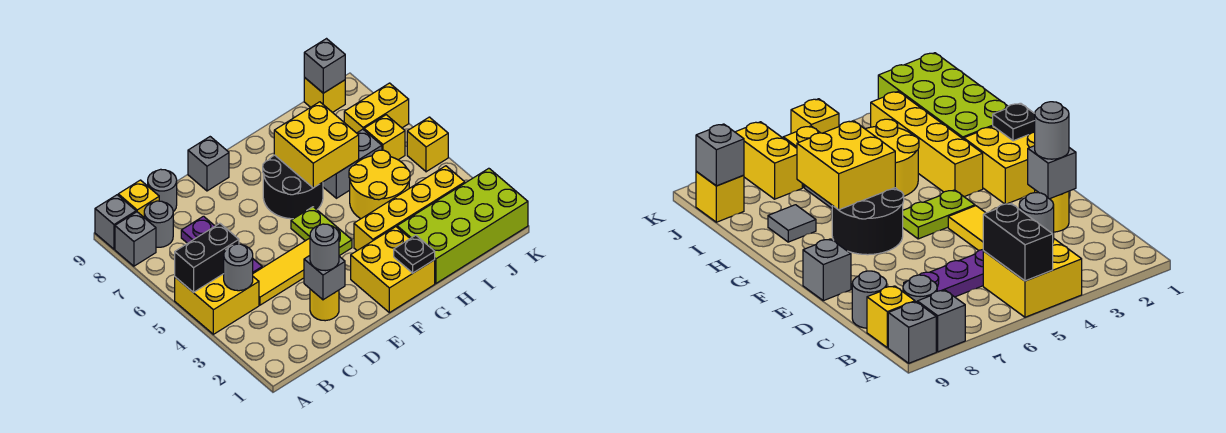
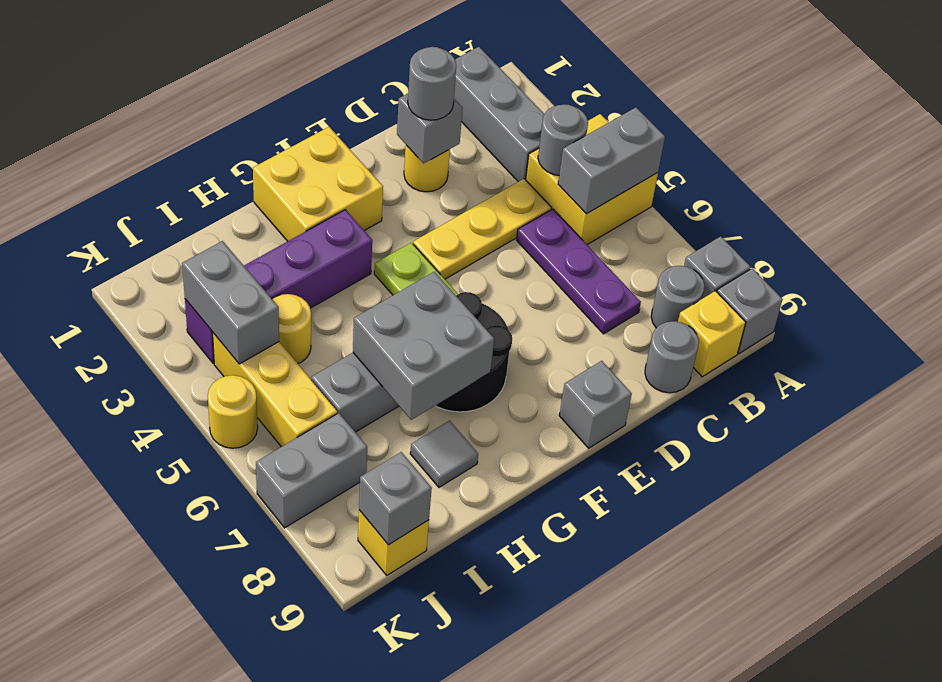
black brick A5:B5 level 2 -> grey brick A5:B5 level 2
none -> grey brick B1:B3 level 1
yellow tile C4:E4 level 1 -> yellow plate C4:E4 level 1
black plate G1 level 2 -> none
yellow brick G3:J3 level 1 -> purple brick G3:J3 level 1
yellow brick G6:H7 level 2 -> grey brick G6:H7 level 2
lime brick H1:K2 level 1 -> none
yellow round brick H4:I5 level 1 -> yellow round brick I4 level 1
none -> grey brick J3:J4 level 2
yellow brick J6 level 1 -> yellow brick J4:J6 level 1
yellow brick J7:K7 level 1 -> grey brick J7:K7 level 1
yellow brick K5 level 1 -> yellow round brick K5 level 1

